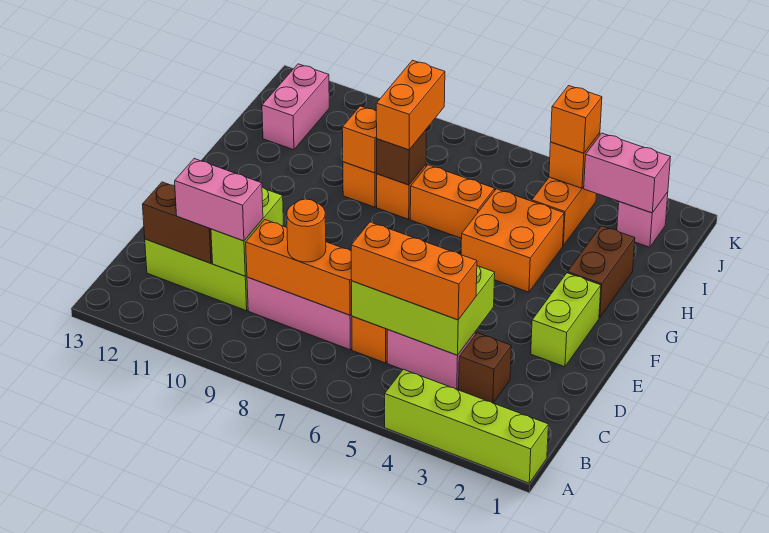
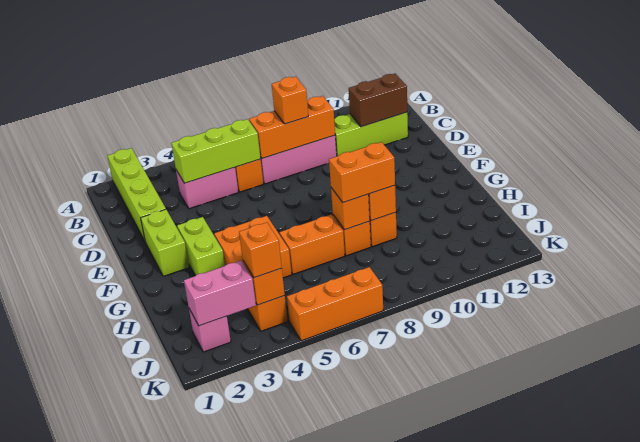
lime brick A1:A4 level 1 -> lime brick A2:D2 level 1
brown brick C3 level 1 -> none
lime brick C4:D6 level 2 -> lime brick C4:C6 level 2
orange brick C4:C6 level 3 -> orange brick K5:K7 level 1
orange round brick C8 level 3 -> orange brick C8 level 3
lime brick C10:D10 level 2 -> lime brick F3:G3 level 1
pink brick C10:C11 level 3 -> none
brown brick G2:H2 level 1 -> none
brown brick H8 level 2 -> orange brick H8 level 2
orange brick H8:I8 level 3 -> orange brick H8:H9 level 3
pink brick I12:J12 level 1 -> none

